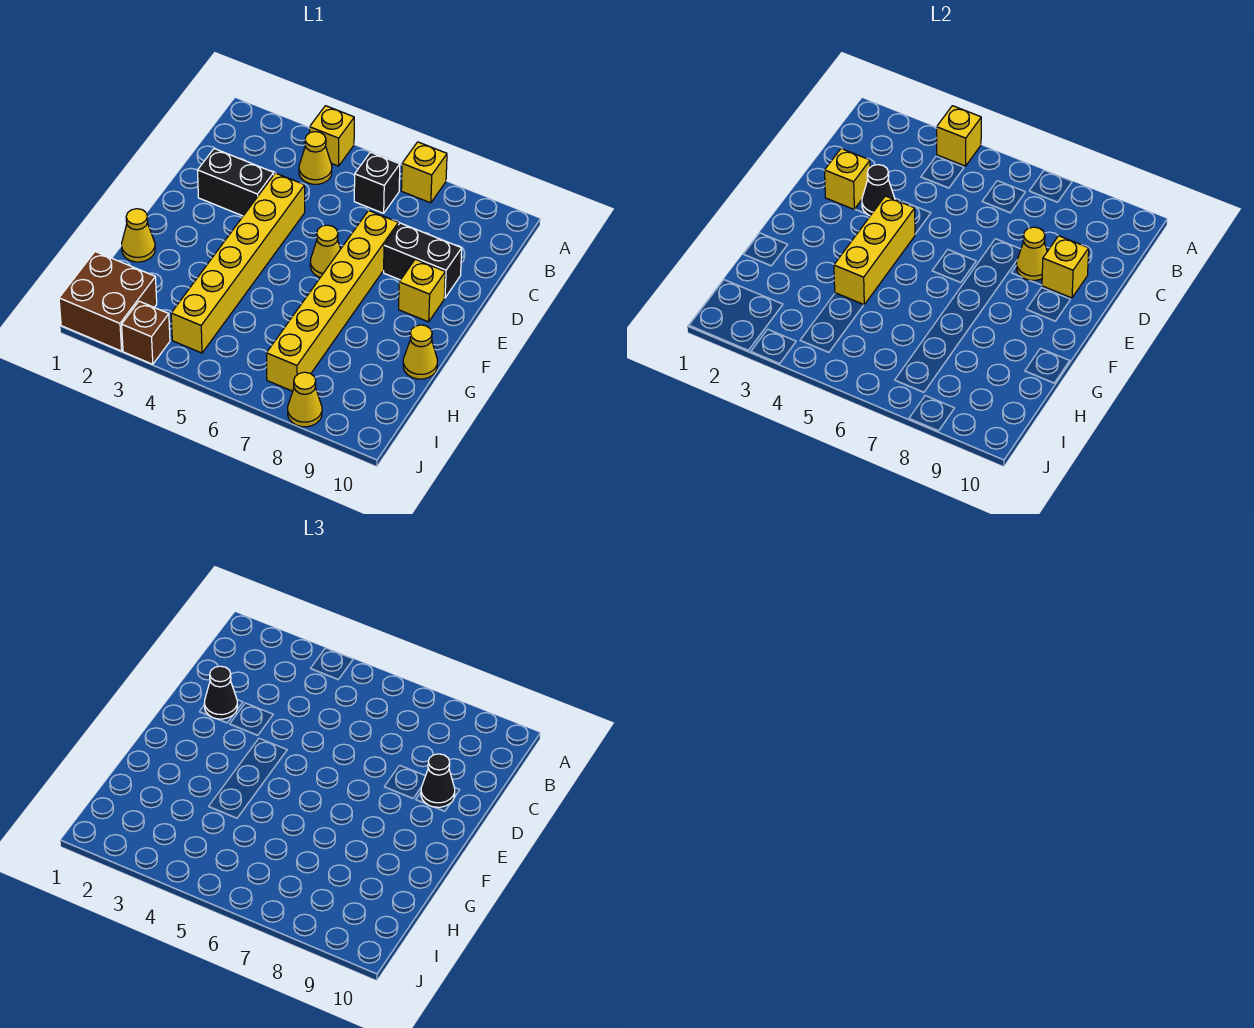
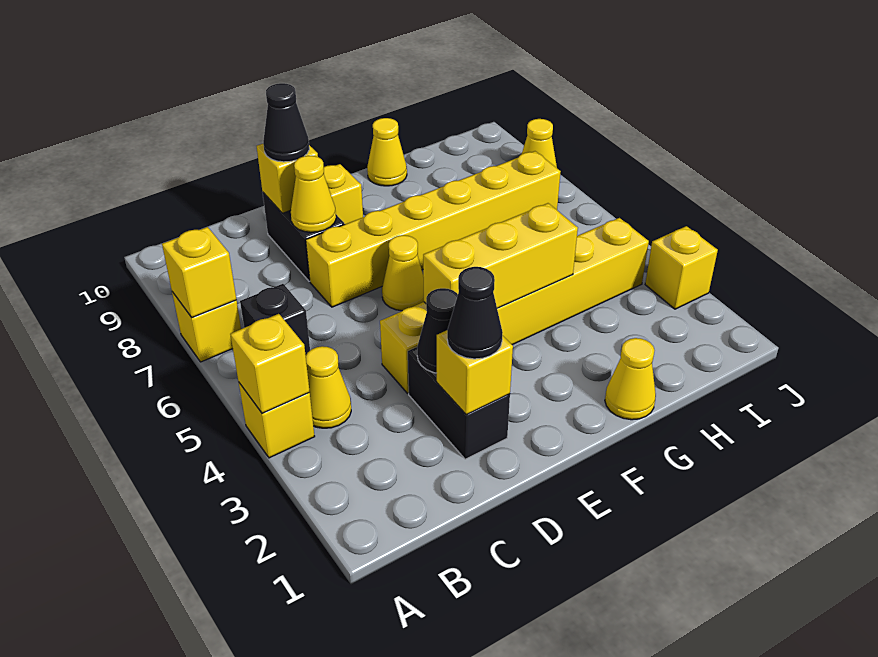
none -> yellow brick A7 level 2
brown brick I1:J2 level 1 -> none
brown brick J3 level 1 -> yellow brick J3 level 1

